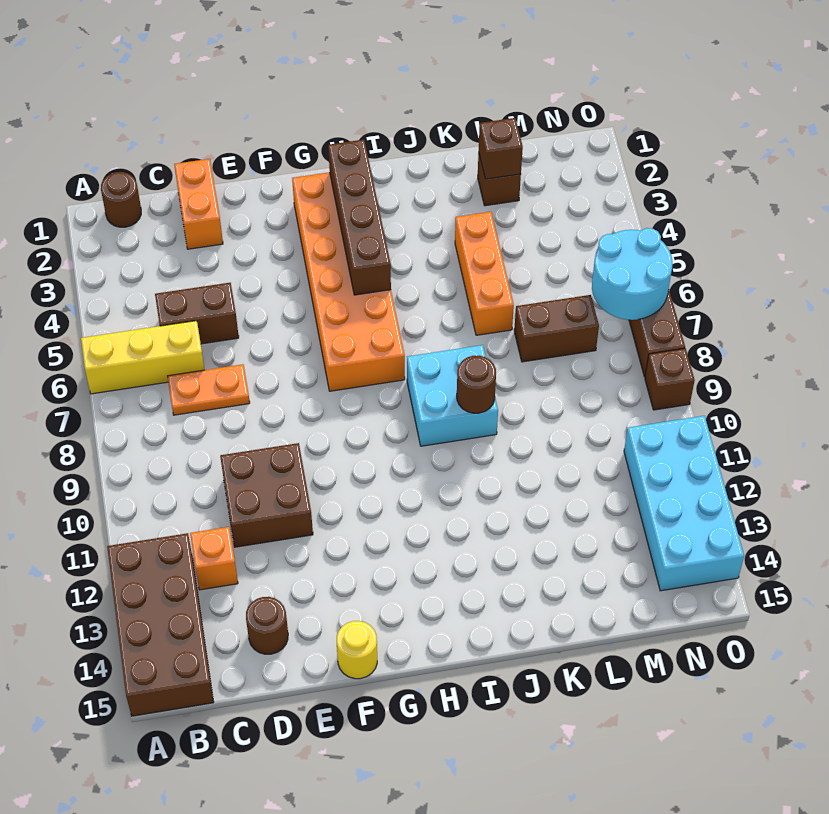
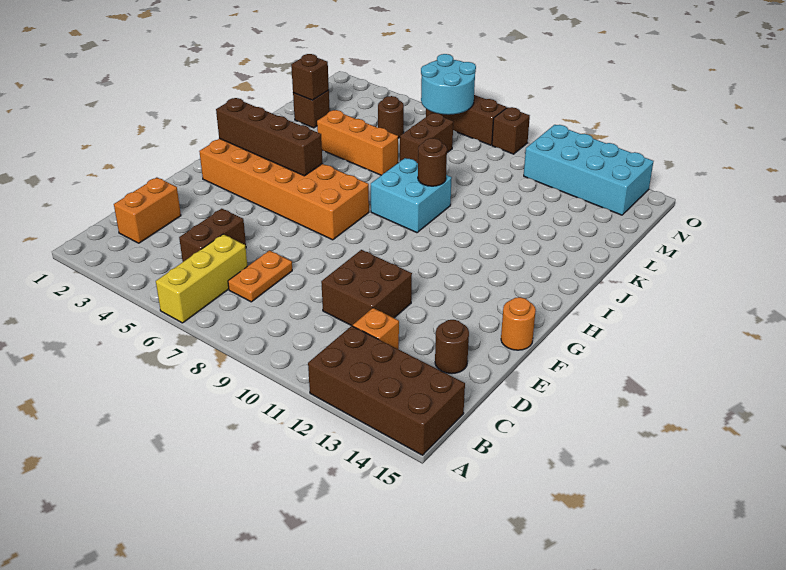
brown round brick B1 level 1 -> brown round brick M5 level 1
orange brick D1:D2 level 1 -> orange brick C2:D2 level 1
yellow round brick F15 level 1 -> orange round brick F15 level 1

